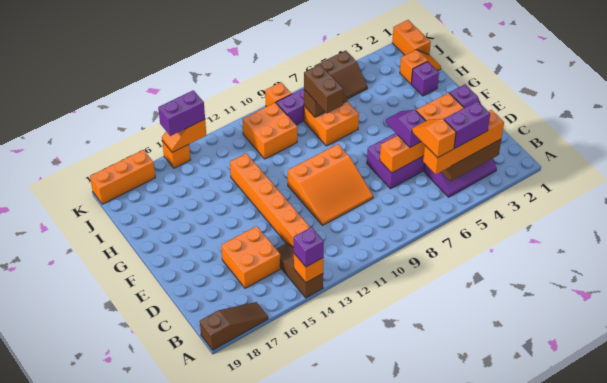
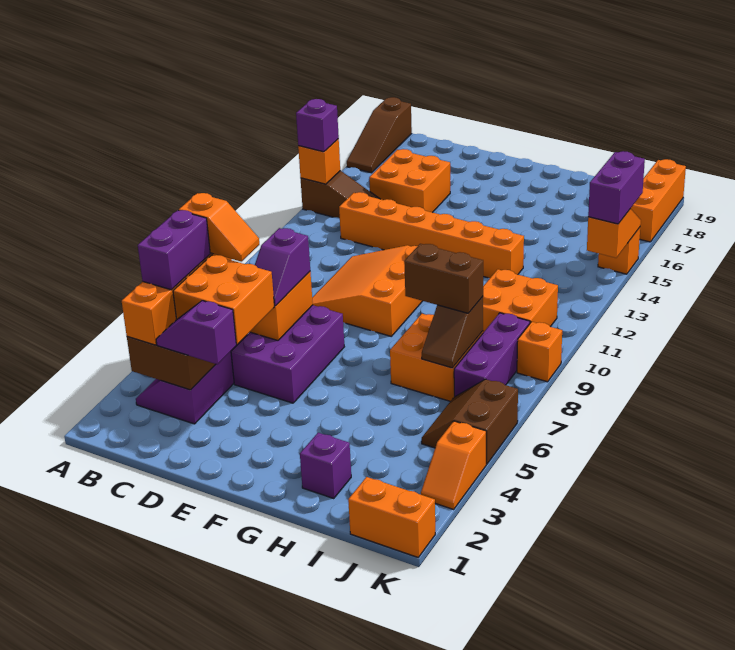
purple slope D6:E6 level 3 top D -> purple slope D6:D7 level 3 top 7
orange slope I1:I2 level 1 top 2 -> orange slope K3:K4 level 1 top 4

